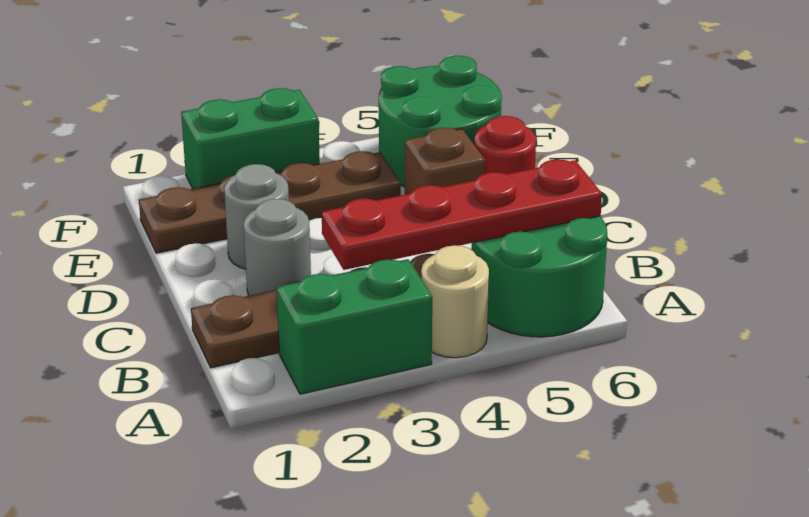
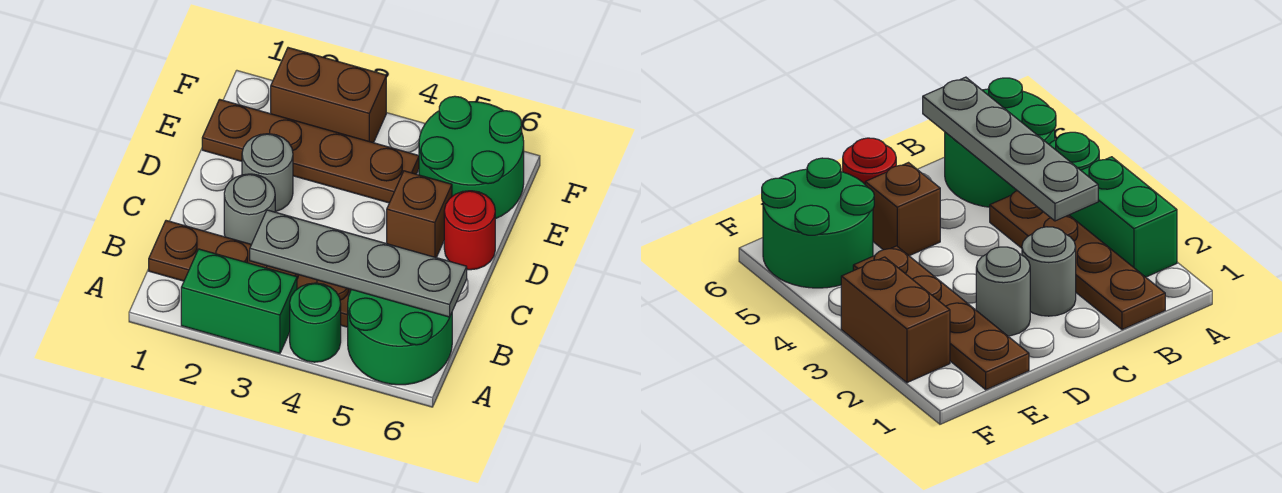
tan round brick A4 level 1 -> green round brick A4 level 1
red plate B3:B6 level 2 -> grey plate B3:B6 level 2
green brick F2:F3 level 1 -> brown brick F2:F3 level 1

